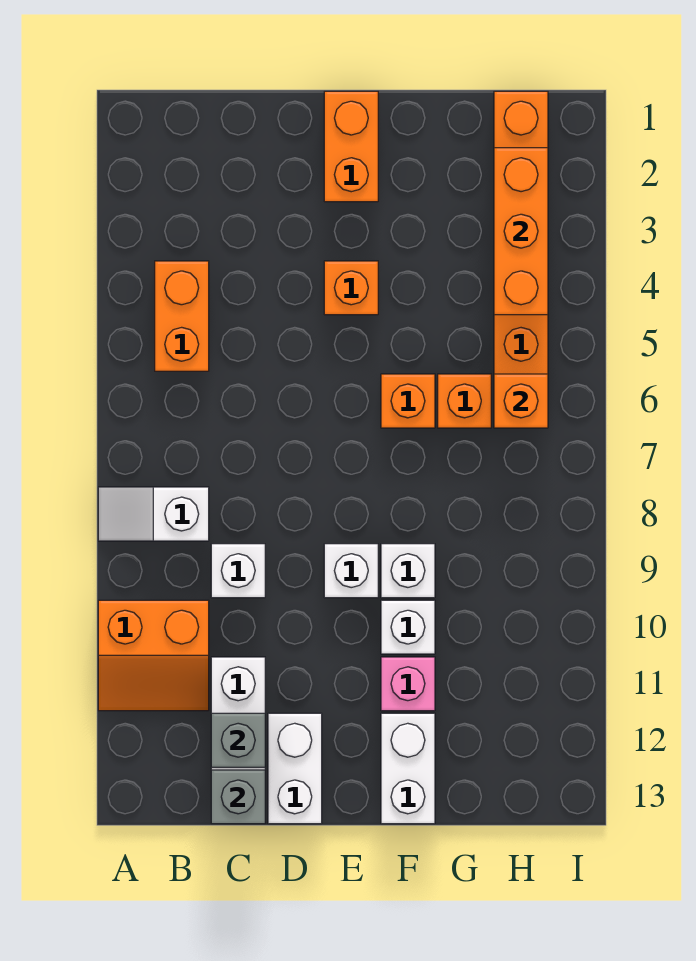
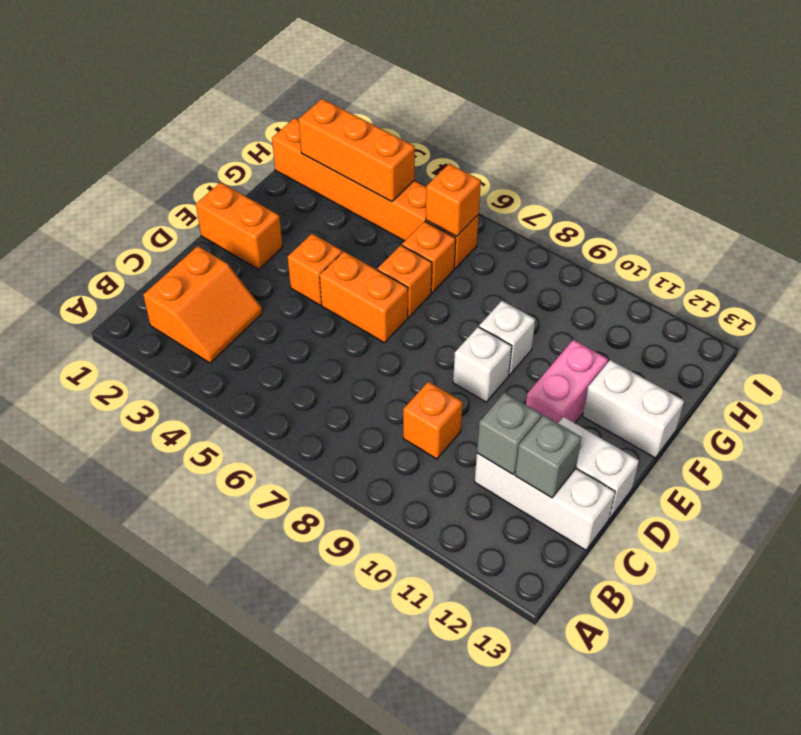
white slope A8:B8 level 1 top B -> none
orange slope A10:B11 level 1 top 10 -> orange slope B2:C3 level 1 top 2
orange brick B4:B5 level 1 -> orange brick E5:E6 level 1
white brick C9 level 1 -> orange brick C9 level 1
grey brick C13 level 2 -> grey brick C11 level 2
white brick F10 level 1 -> none
pink brick F11 level 1 -> pink brick E11:F11 level 1

